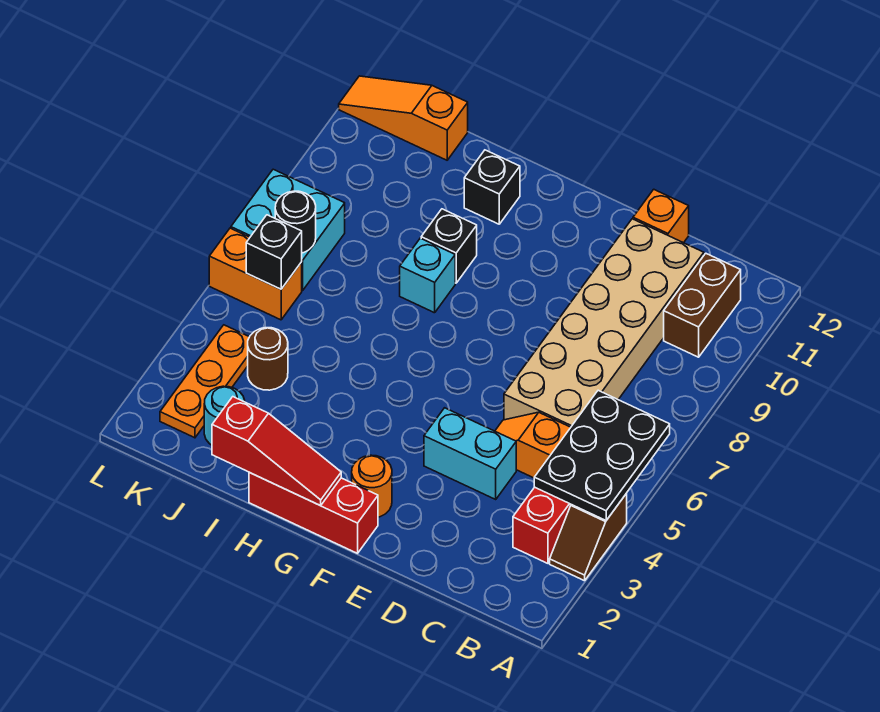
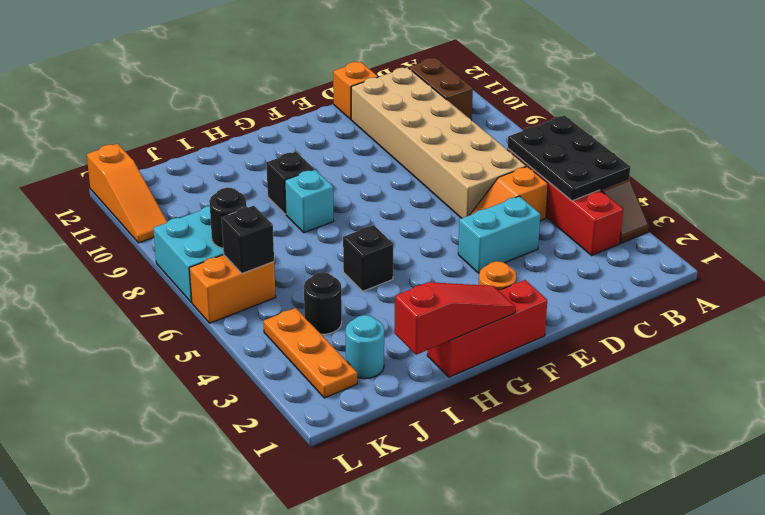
black brick H11 level 1 -> black brick H5 level 1
brown round brick J4 level 1 -> black round brick J4 level 1
orange slope J12:L12 level 1 top J -> orange slope L10:L12 level 1 top 12

